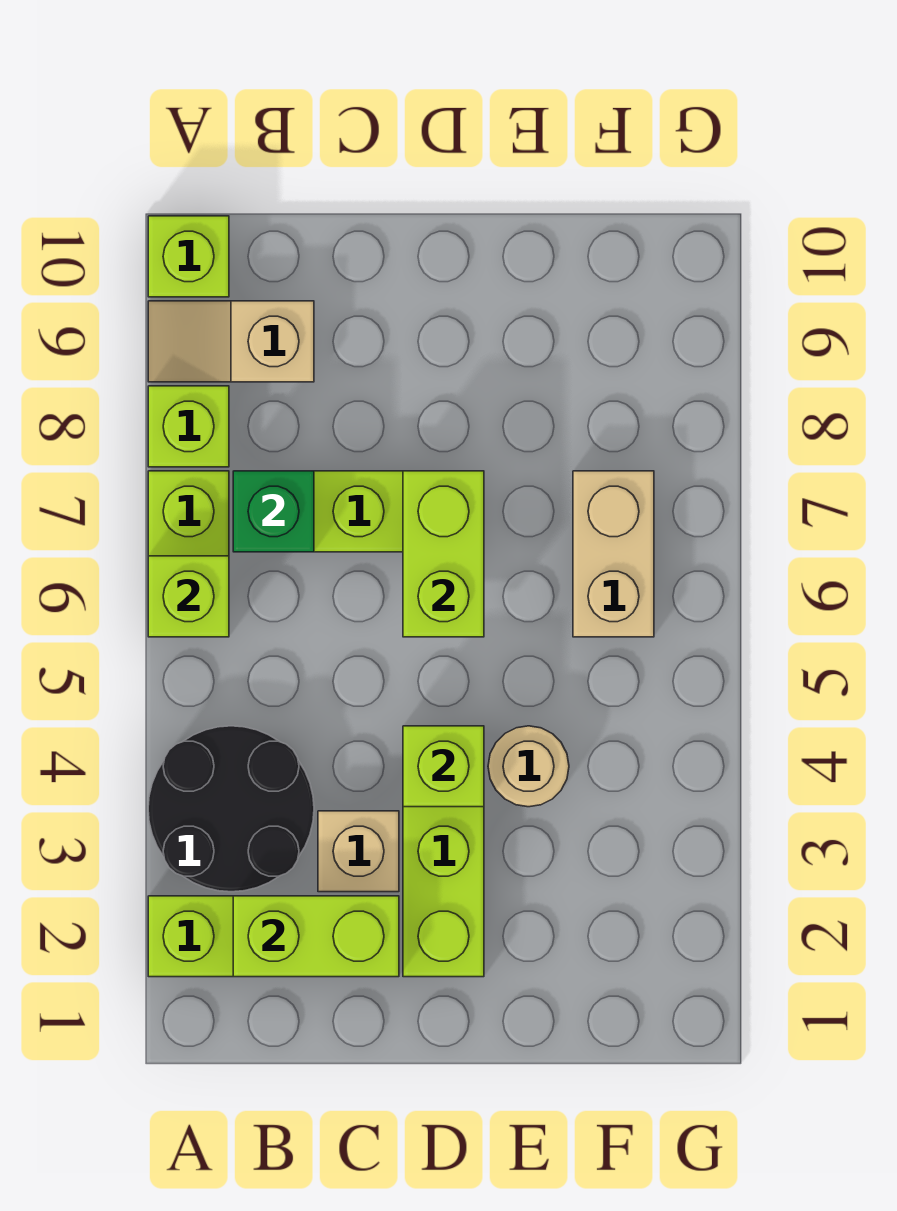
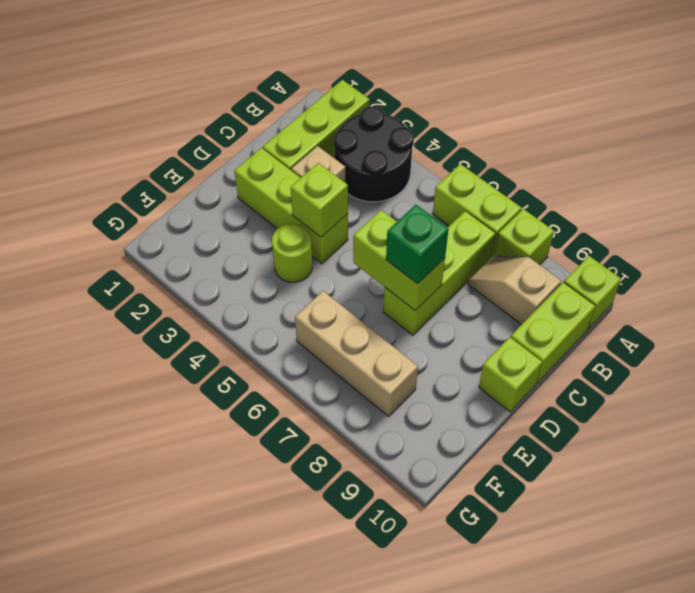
lime brick A6 level 2 -> lime brick D10 level 1
tan slope A9:B9 level 1 top B -> tan slope B8:B9 level 1 top 9
lime brick B2:C2 level 2 -> lime brick B10:C10 level 1
green brick B7 level 2 -> green brick D7 level 3
tan round brick E4 level 1 -> lime round brick E4 level 1
tan brick F6:F7 level 1 -> tan brick F6:F8 level 1

